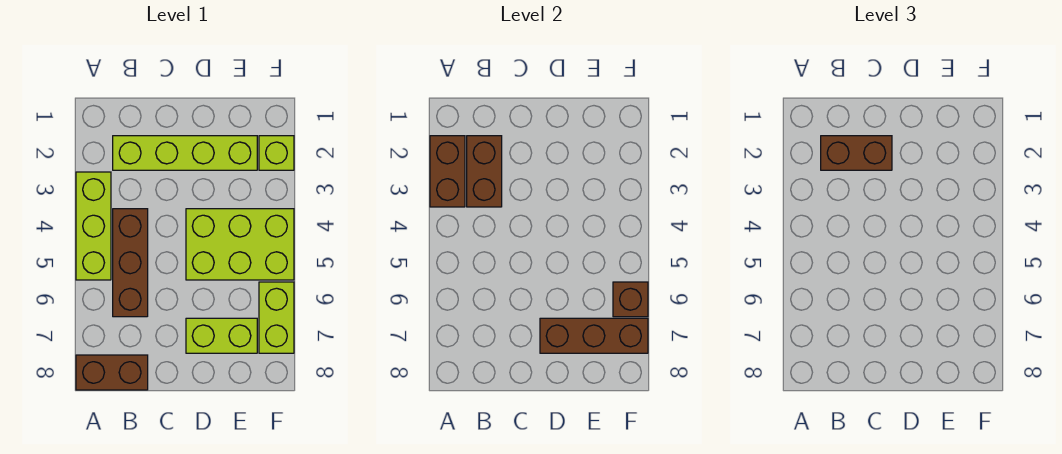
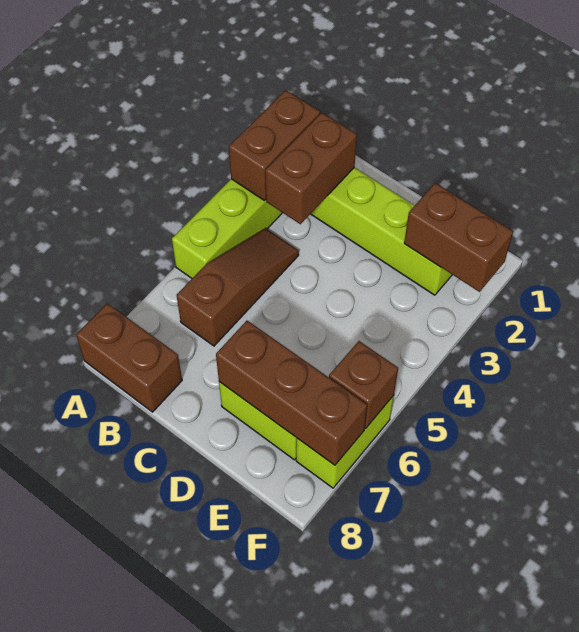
brown brick B2:C2 level 3 -> brown brick E2:F2 level 2
brown brick B4:B6 level 1 -> brown slope B4:B6 level 1 top 6
lime brick D4:F5 level 1 -> none
lime brick F2 level 1 -> none

